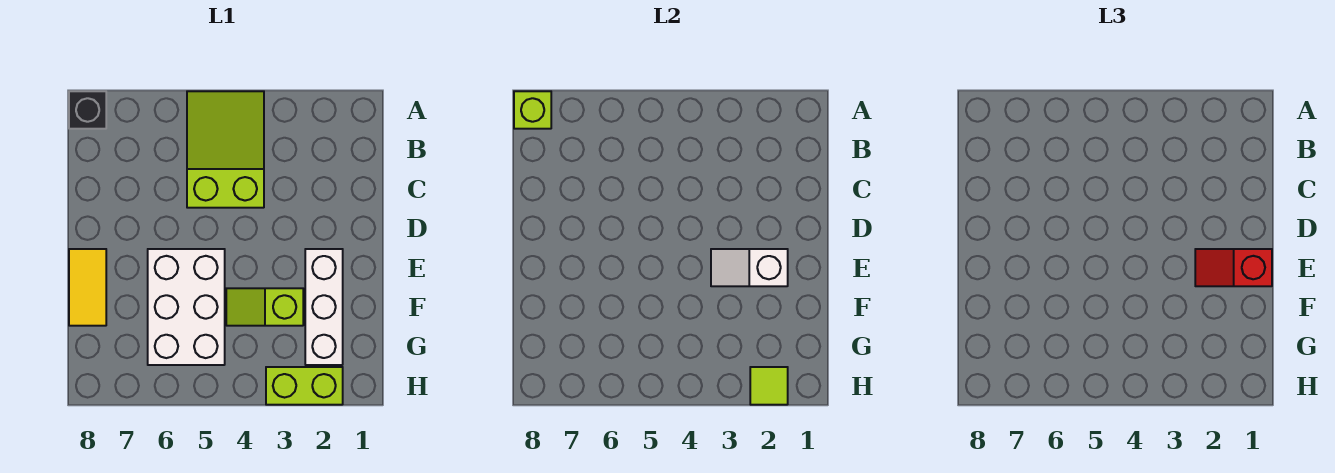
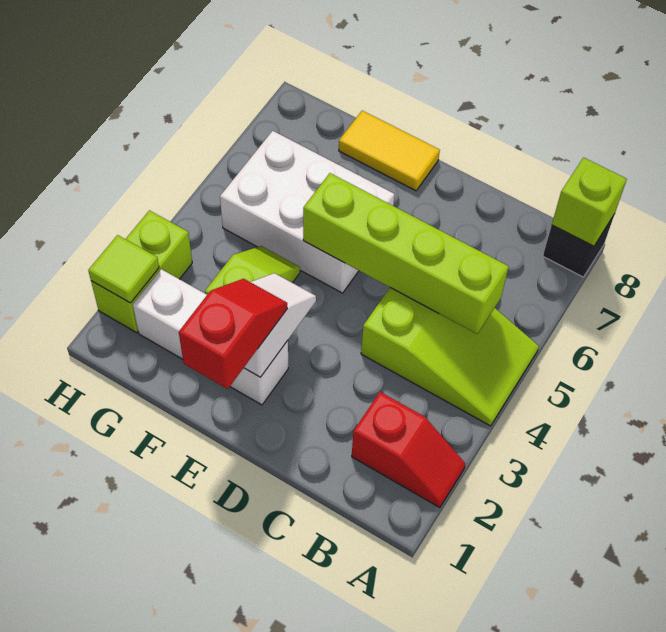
none -> red slope A2:B2 level 1 top B
none -> lime brick B5:E5 level 2

